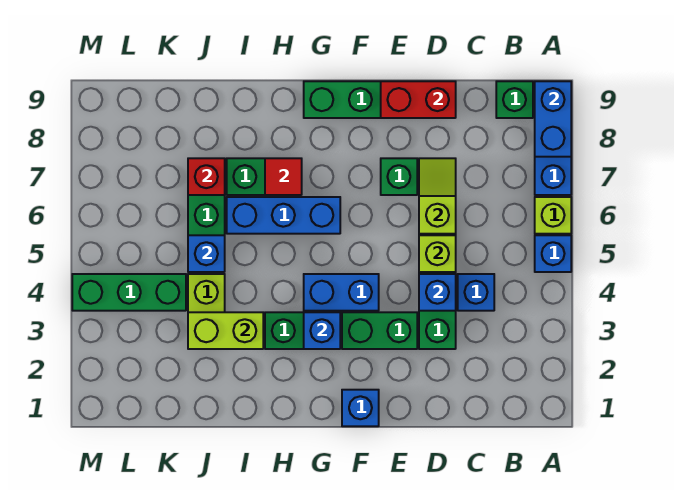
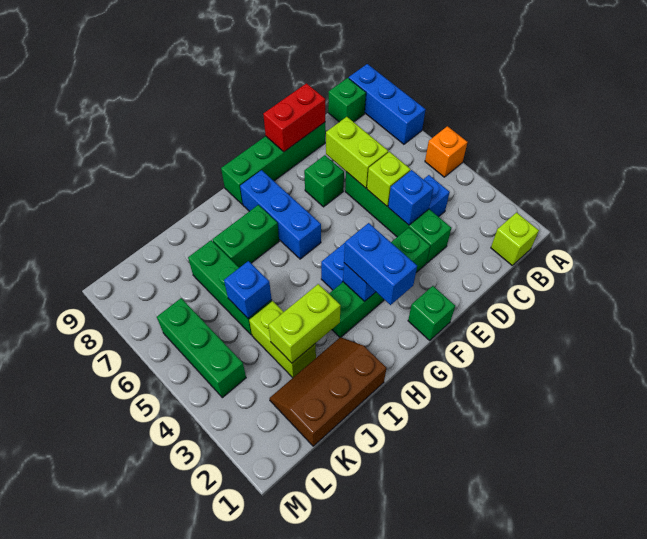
blue brick A5 level 1 -> orange brick A5 level 1
lime brick A6 level 1 -> lime brick B1 level 1
blue brick A8:A9 level 2 -> blue brick G2:G3 level 3
lime slope D6:D7 level 2 top 6 -> lime brick D6:D7 level 2
blue brick F1 level 1 -> green brick F1 level 1
blue brick G6:I6 level 1 -> blue brick G6:G8 level 1
red tile H7 level 2 -> none
none -> brown slope I1:K2 level 1 top 1
red brick J7 level 2 -> none
green brick K4:M4 level 1 -> green brick L4:L6 level 1

